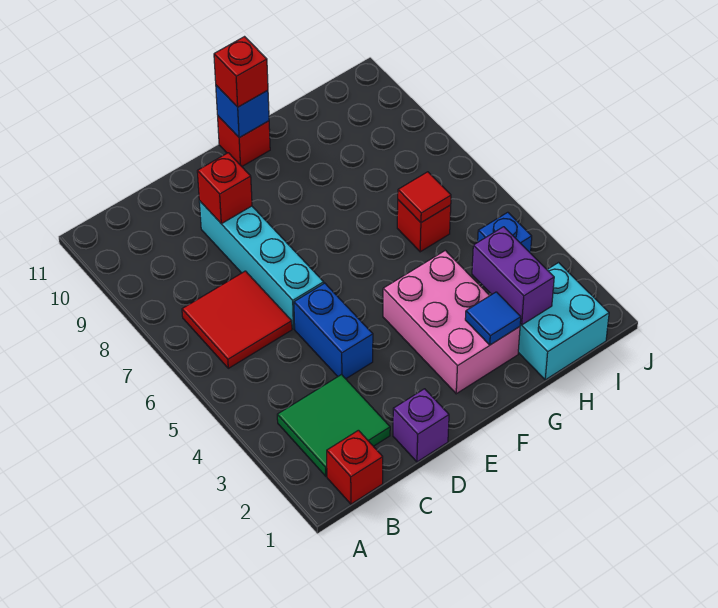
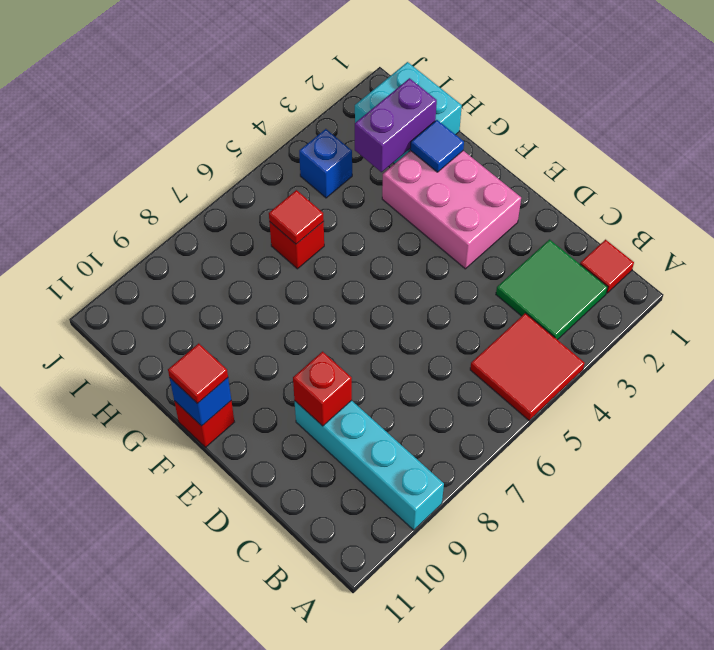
red brick B1 level 1 -> red tile B1 level 1
red tile B6:C7 level 1 -> red tile A4:B5 level 1
purple brick D1 level 1 -> none
blue brick D4:D5 level 1 -> none
cyan brick D6:D9 level 1 -> cyan brick A9:D9 level 1
pink brick F2:G4 level 1 -> pink brick E2:G3 level 1
red brick F11 level 3 -> red tile F11 level 3

